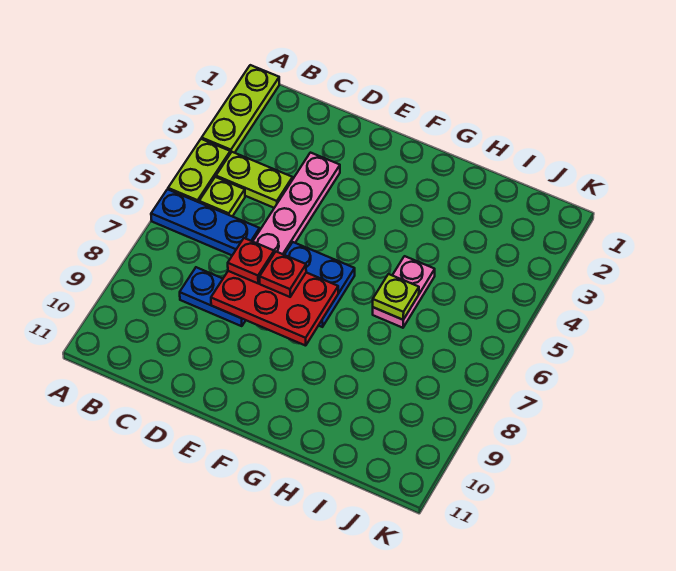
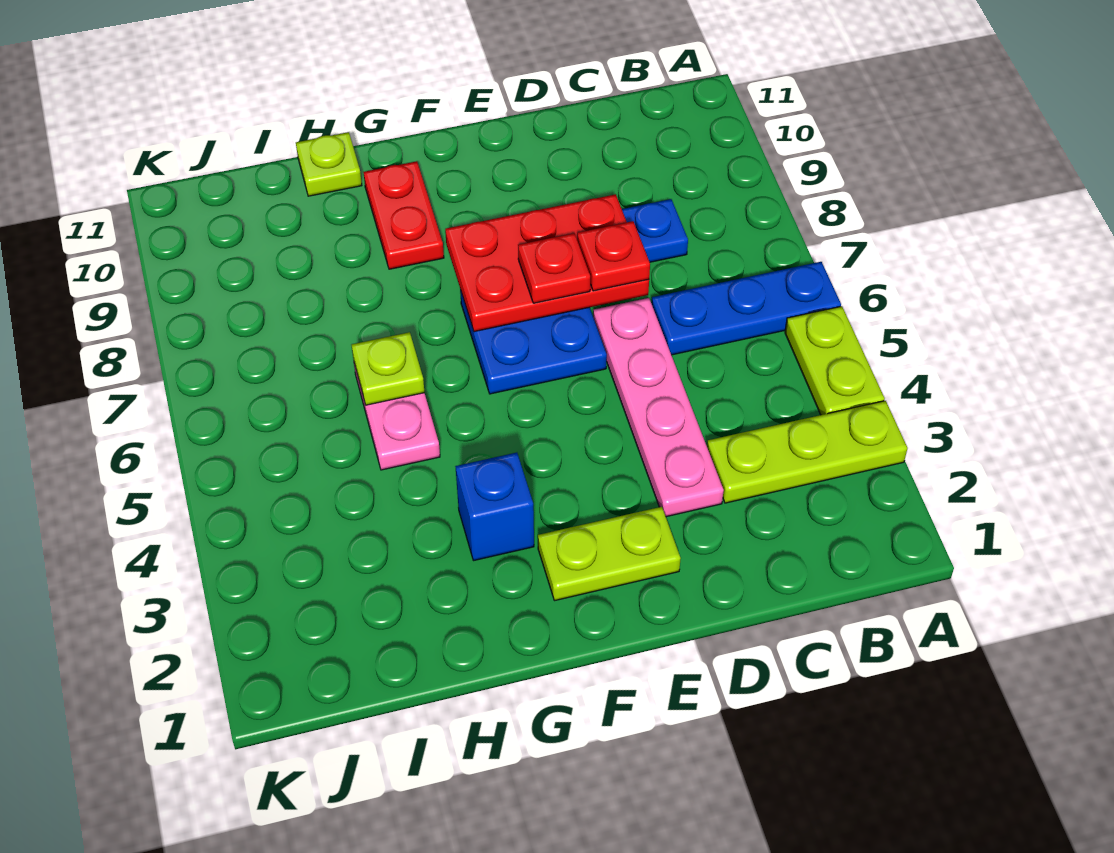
lime plate A1:A3 level 1 -> lime plate A3:C3 level 1
lime plate B4:C4 level 1 -> lime plate E2:F2 level 1
lime plate B5 level 1 -> lime plate H11 level 1
none -> blue brick G3 level 1
none -> red plate G9:G10 level 1

